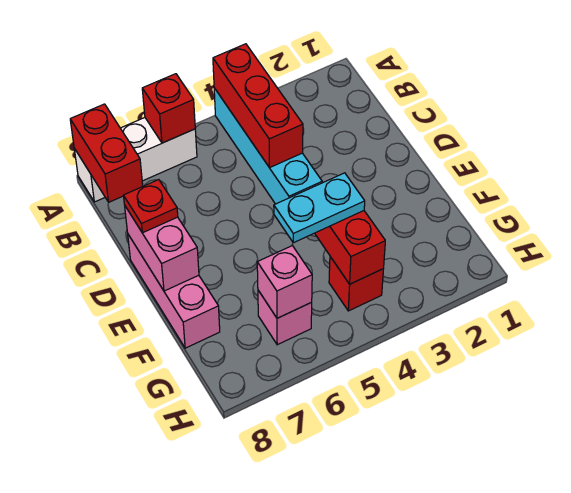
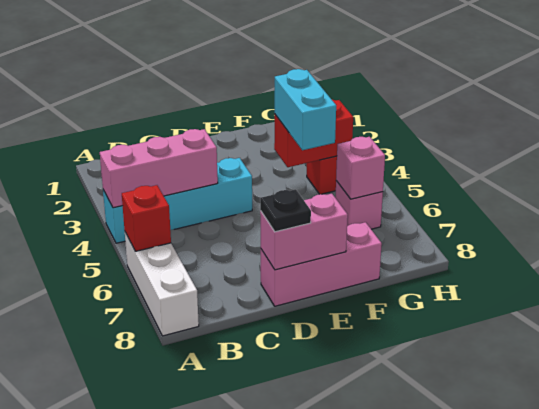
red brick A4:C4 level 2 -> pink brick A4:C4 level 2
red brick A8:B8 level 2 -> none
red plate D8 level 3 -> black plate D8 level 3
cyan plate F4:F5 level 3 -> cyan brick F4:F5 level 3

